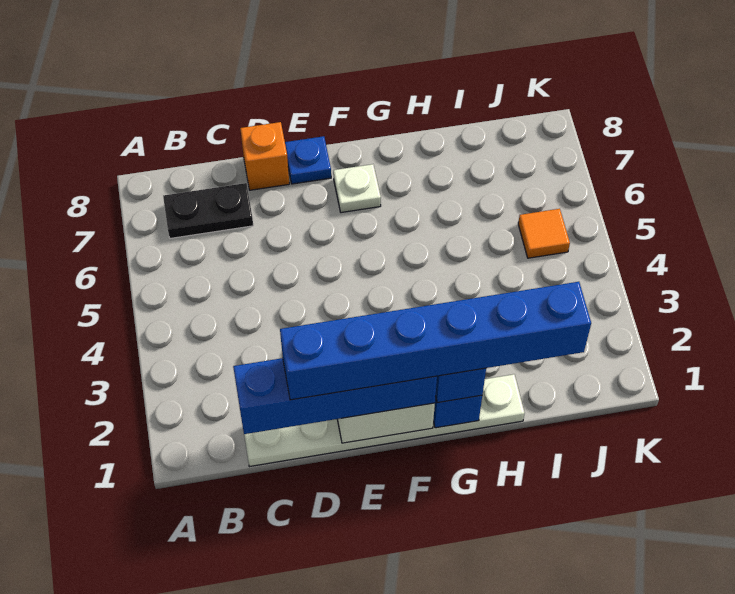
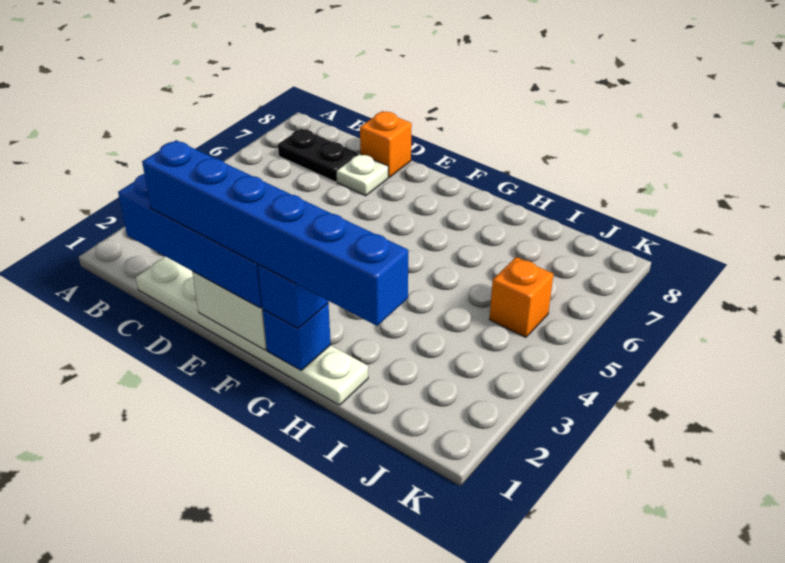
blue plate E8 level 1 -> none
white plate F7 level 1 -> white plate D7 level 1
orange tile J5 level 1 -> orange brick J5 level 1

